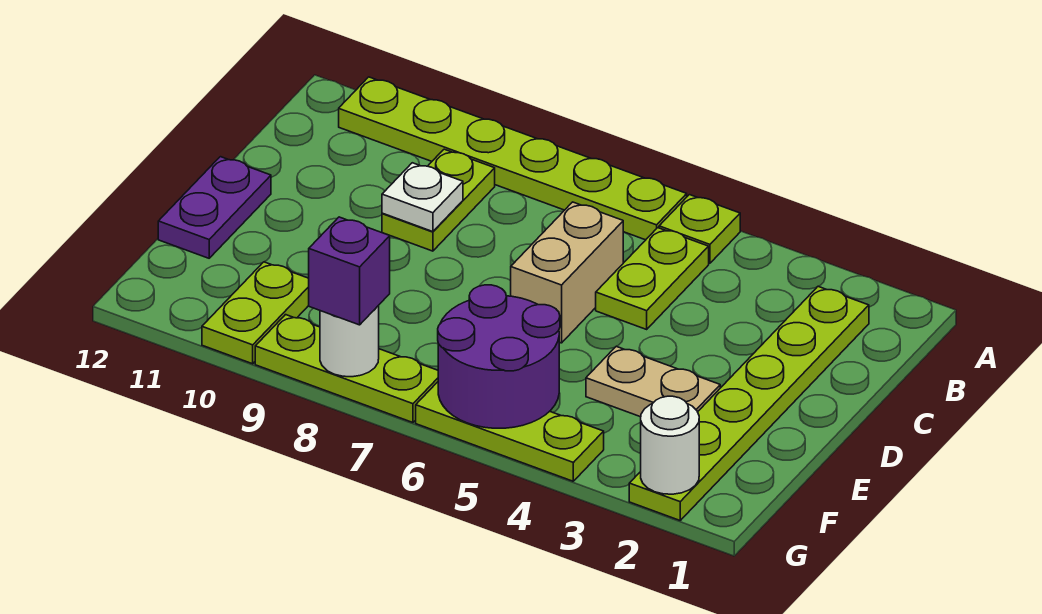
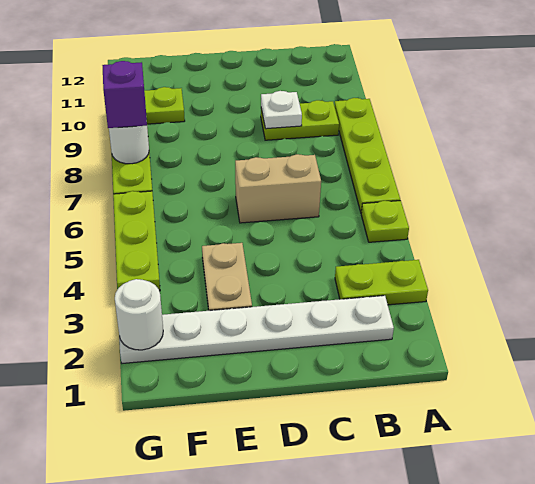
lime plate A6:A11 level 1 -> lime plate A6:A9 level 1
lime plate B2:G2 level 1 -> white plate B2:G2 level 1
lime plate B5:C5 level 1 -> lime plate A3:B3 level 1
purple plate D12:E12 level 1 -> none
purple round brick F5:G6 level 2 -> none

